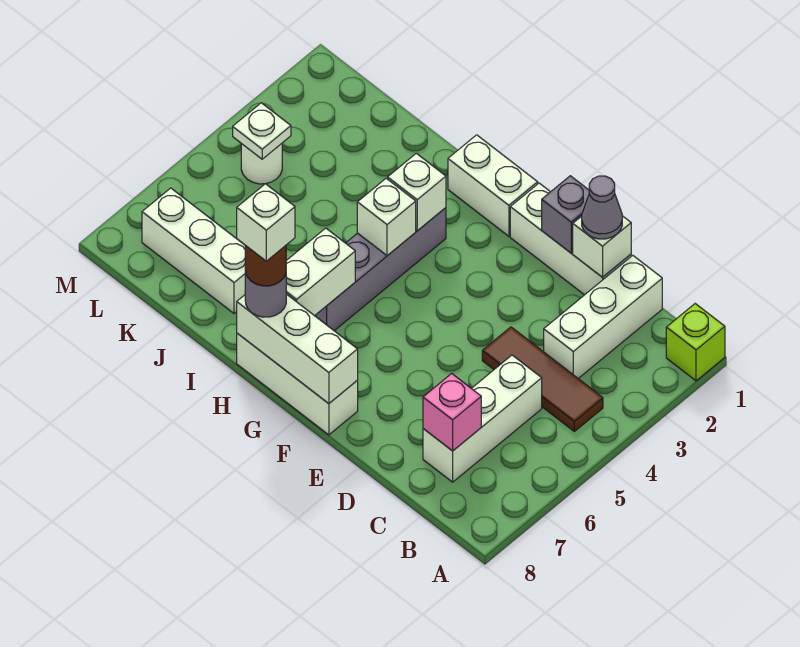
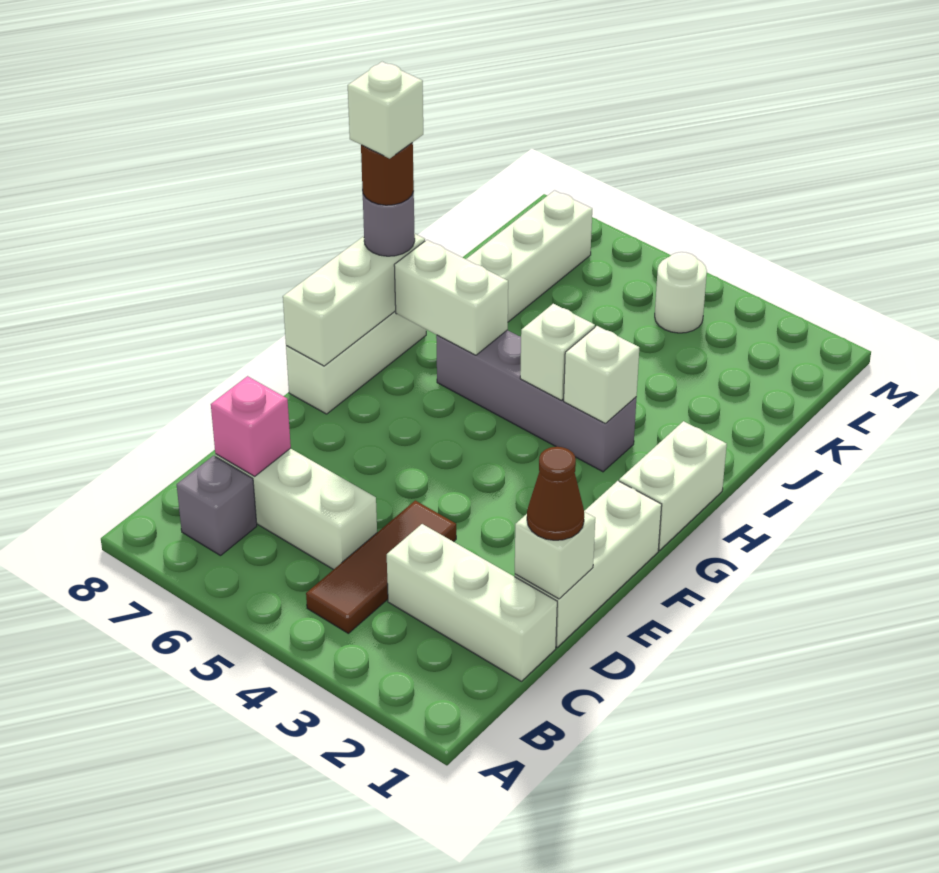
lime brick A1 level 1 -> none
grey cone D1 level 3 -> brown cone D1 level 3
grey brick E1 level 2 -> grey brick B7 level 1
white plate L4 level 2 -> none

